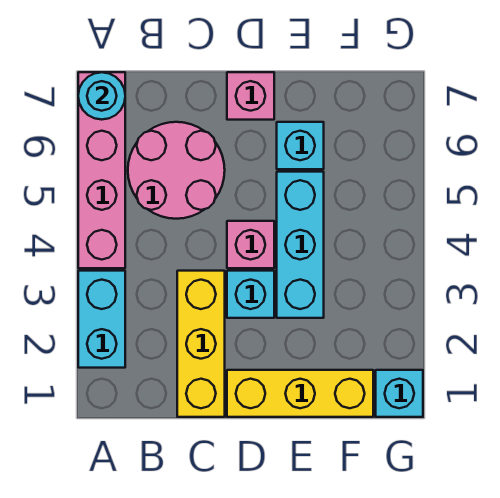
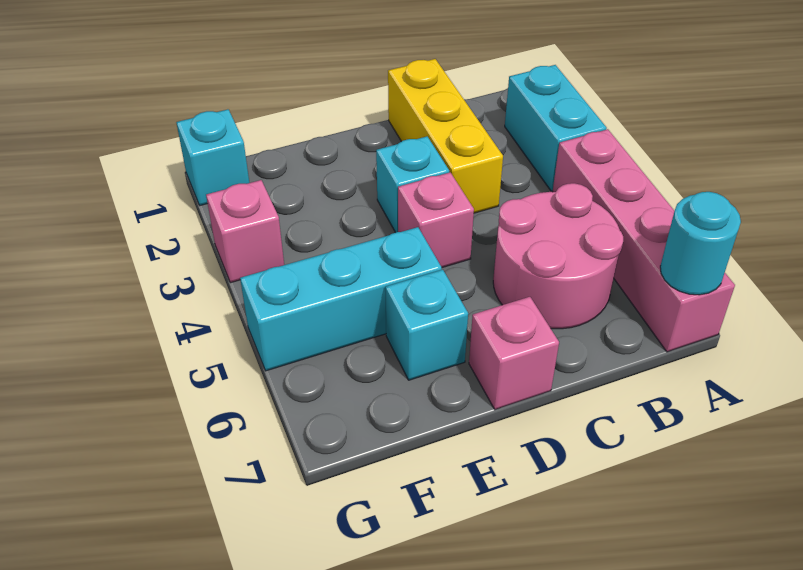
yellow brick D1:F1 level 1 -> none
cyan brick E3:E5 level 1 -> cyan brick E5:G5 level 1
none -> pink brick G3 level 1

